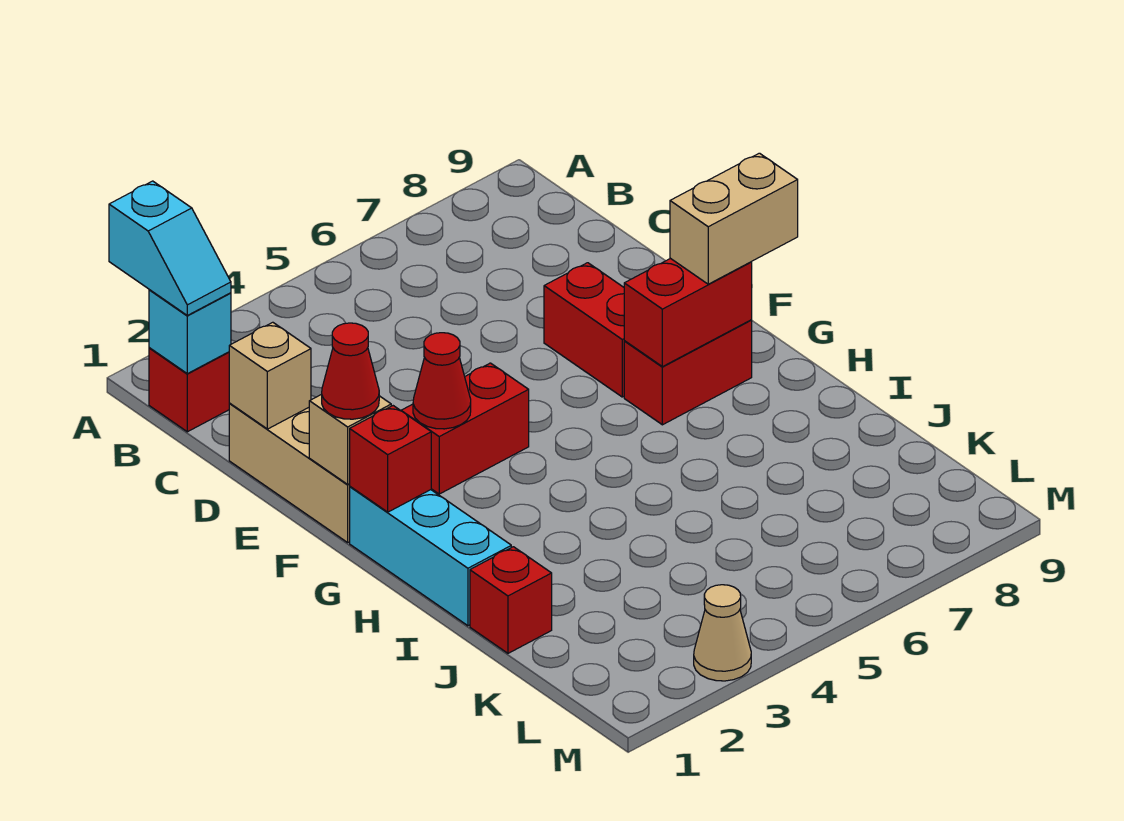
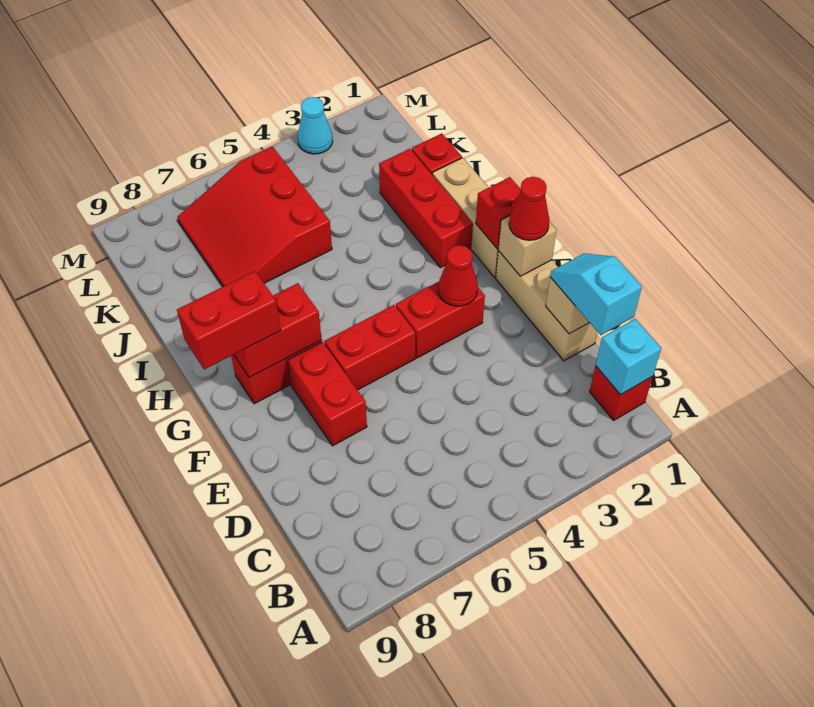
cyan slope A1:B1 level 3 top A -> cyan slope C1:D1 level 3 top C
none -> red brick F5:F6 level 1
cyan brick G1:I1 level 1 -> tan brick G1:I1 level 1
tan brick G8:G9 level 3 -> red brick G8:G9 level 3
none -> red brick H2:J2 level 1
none -> red slope J5:L7 level 1 top 5
tan cone M3 level 1 -> cyan cone M3 level 1

